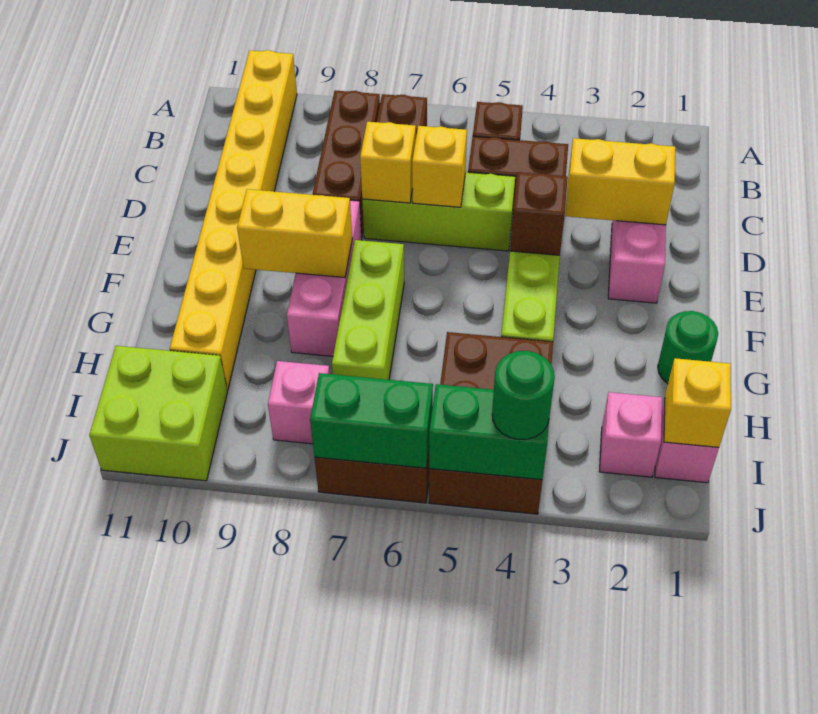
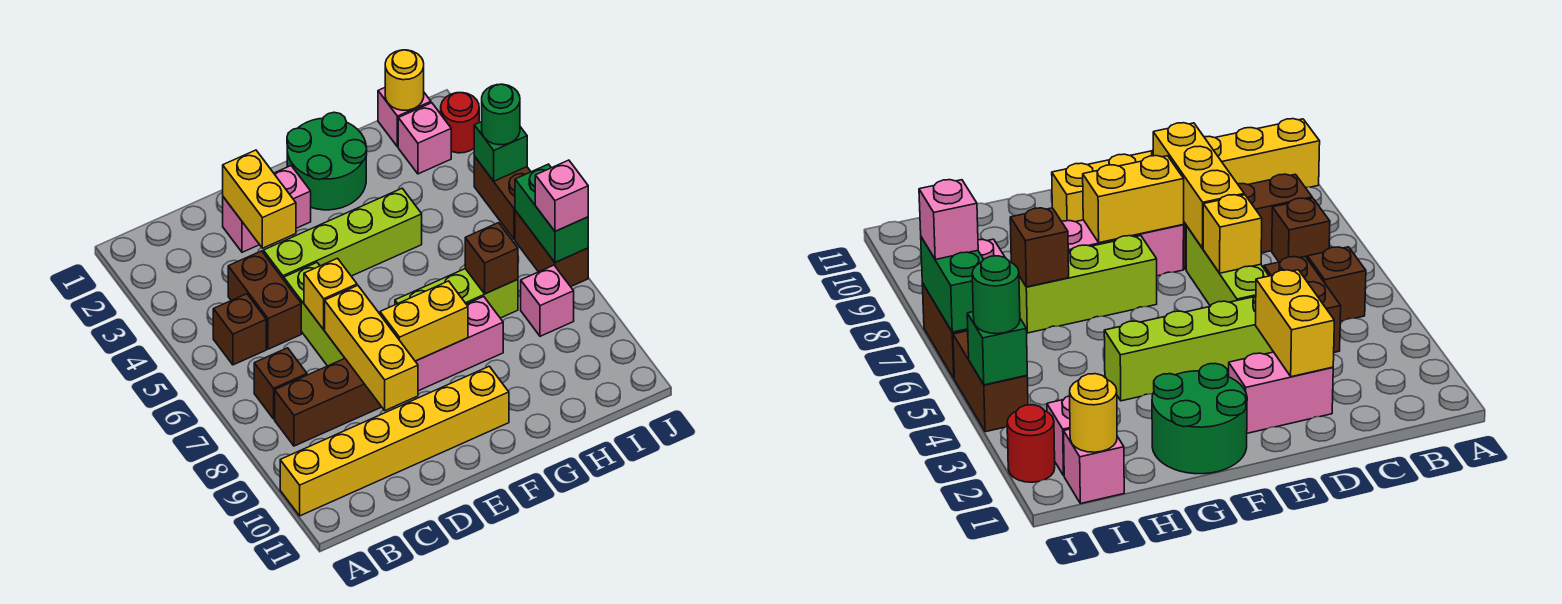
yellow brick A10:H10 level 1 -> yellow brick A10:F10 level 1
yellow brick D7 level 2 -> yellow brick D7:D9 level 2
brown brick E4 level 2 -> brown brick H7 level 2
yellow brick F8:F9 level 2 -> yellow brick E8:F8 level 2
green round brick G1 level 1 -> green round brick F1:G2 level 1
brown brick H4:J5 level 1 -> brown brick J4:J5 level 1
yellow brick I1 level 2 -> yellow round brick I1 level 2
lime brick I10:J11 level 1 -> none
none -> red round brick J2 level 1
green brick J4:J5 level 2 -> green brick J4 level 2
none -> pink brick J7 level 3

